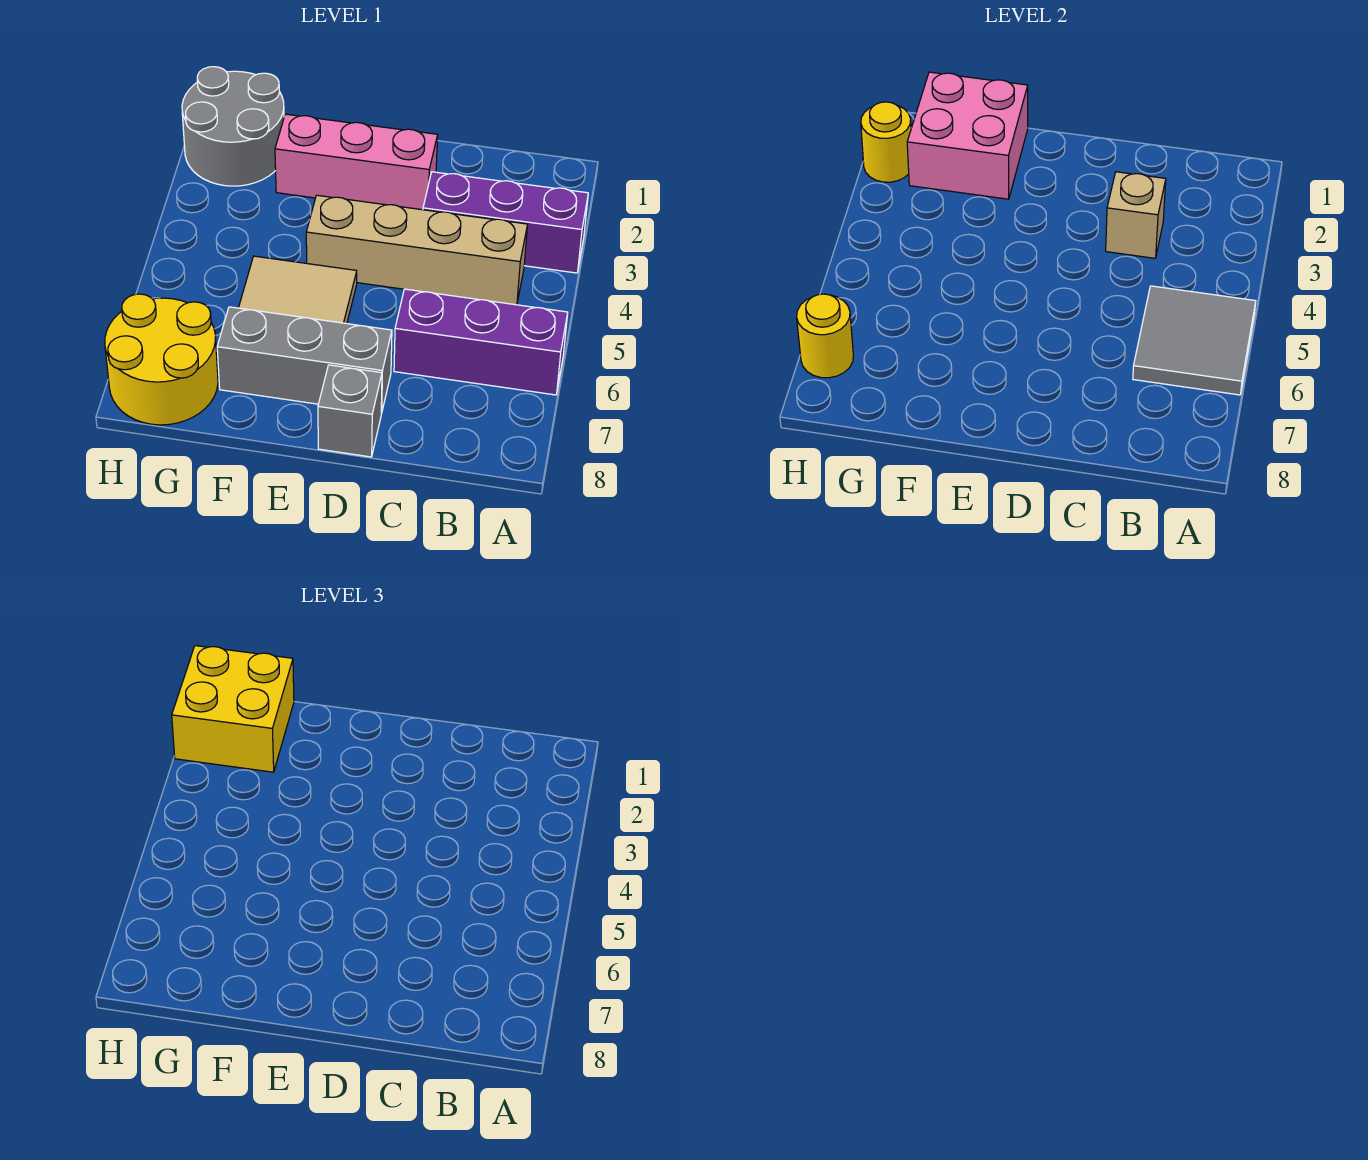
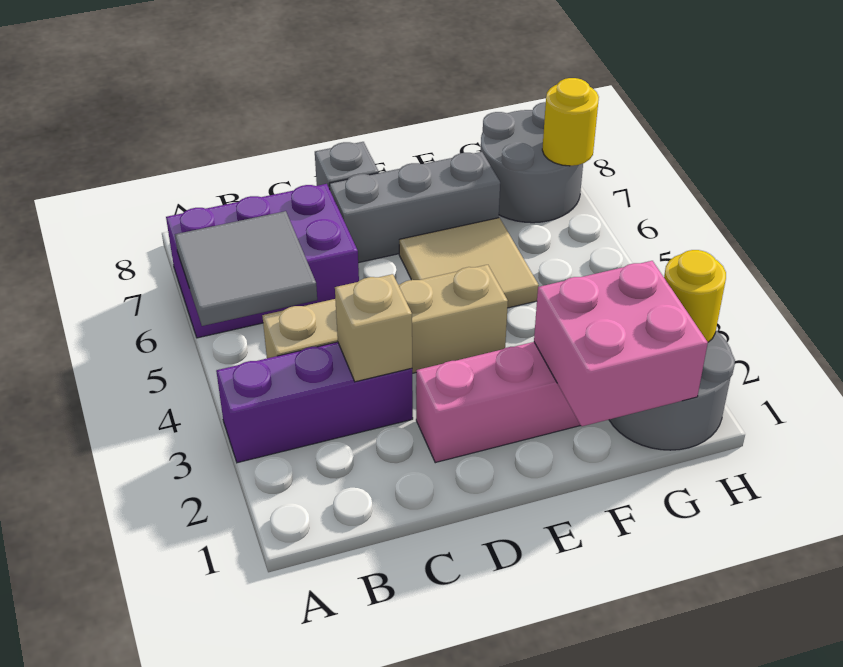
purple brick A6:C6 level 1 -> purple brick A6:C7 level 1
yellow brick G1:H2 level 3 -> none
yellow round brick G7:H8 level 1 -> grey round brick G7:H8 level 1

